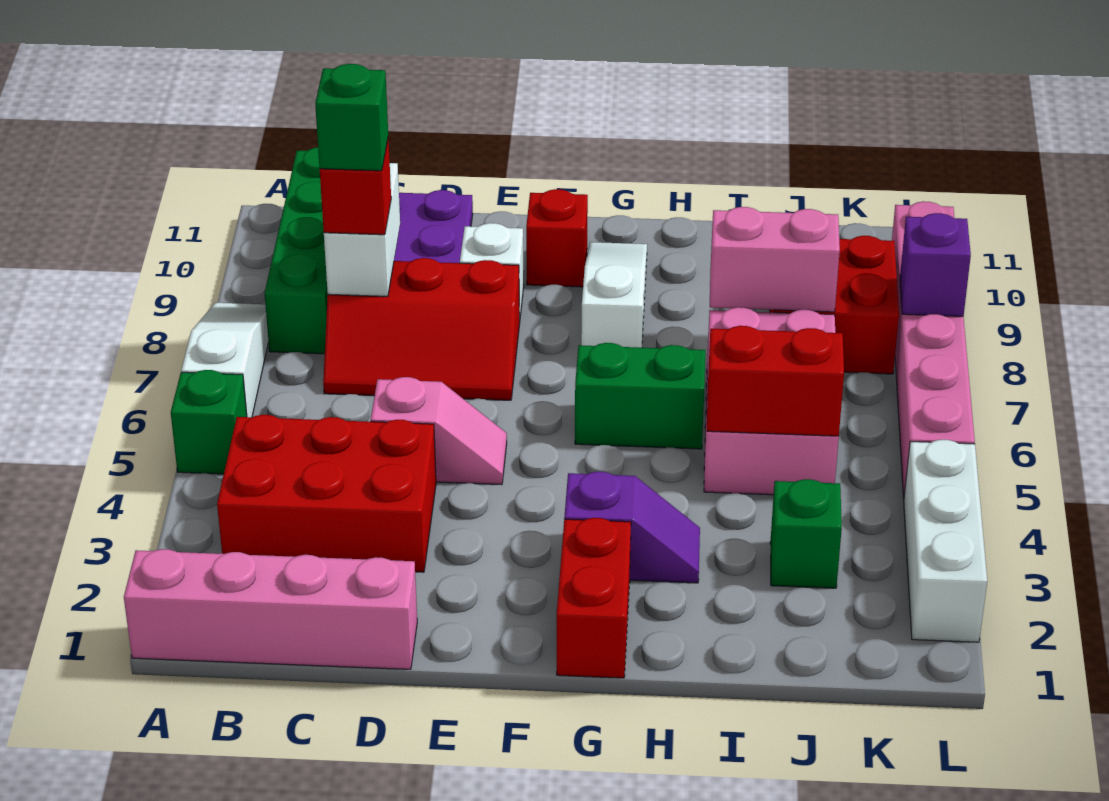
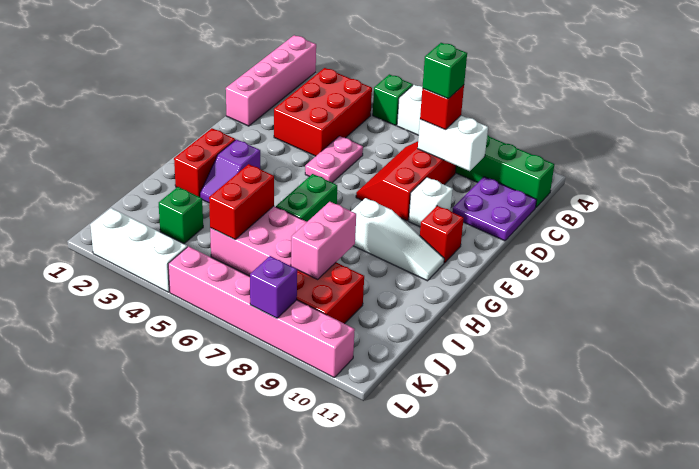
pink slope D5:E5 level 1 top D -> pink plate D5:E5 level 1
red brick G1:G2 level 1 -> red brick G2:H2 level 1

